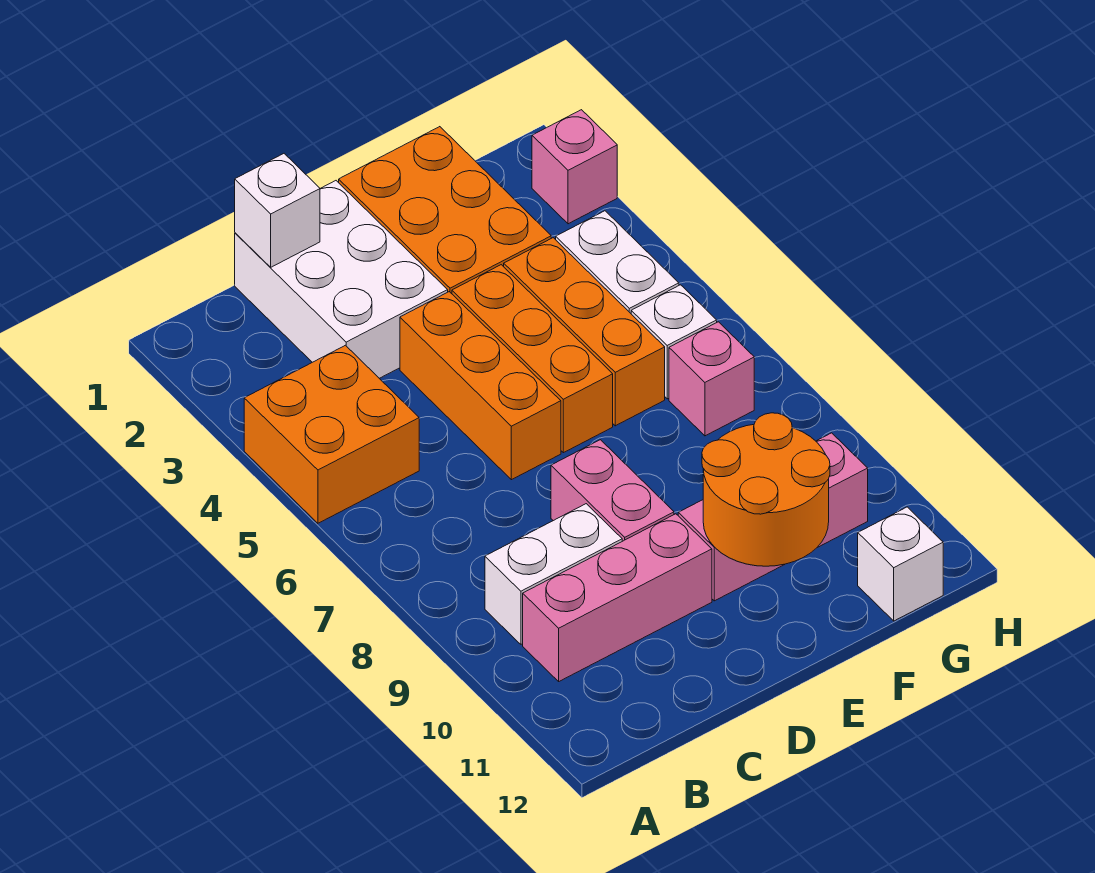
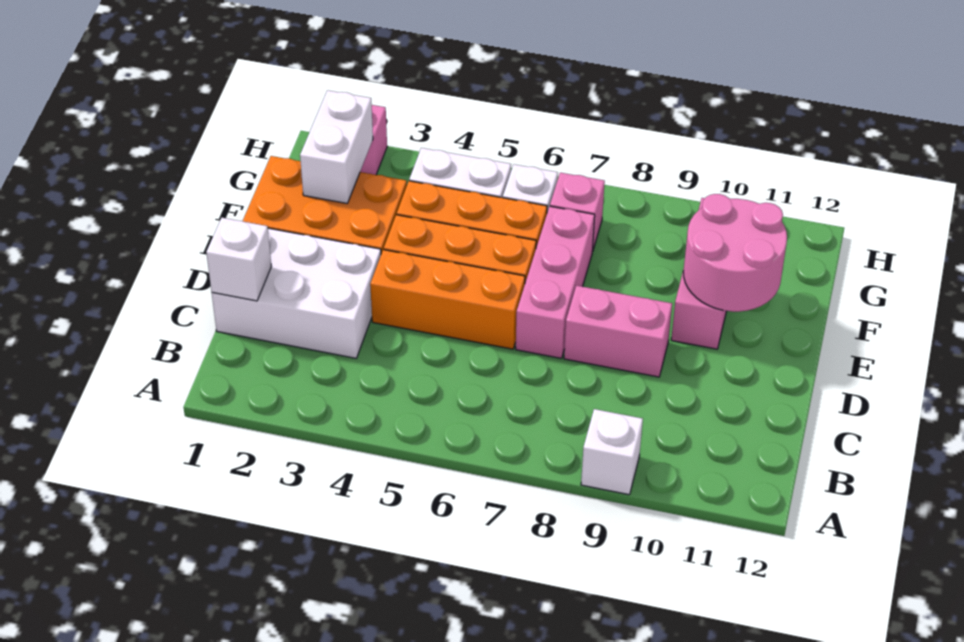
orange brick A4:B5 level 1 -> none
white brick B9:C9 level 1 -> white brick F2:G2 level 2
pink brick B10:D10 level 1 -> pink brick D7:F7 level 1
orange round brick E10:F11 level 2 -> pink round brick E10:F11 level 2
white brick G12 level 1 -> white brick A9 level 1

